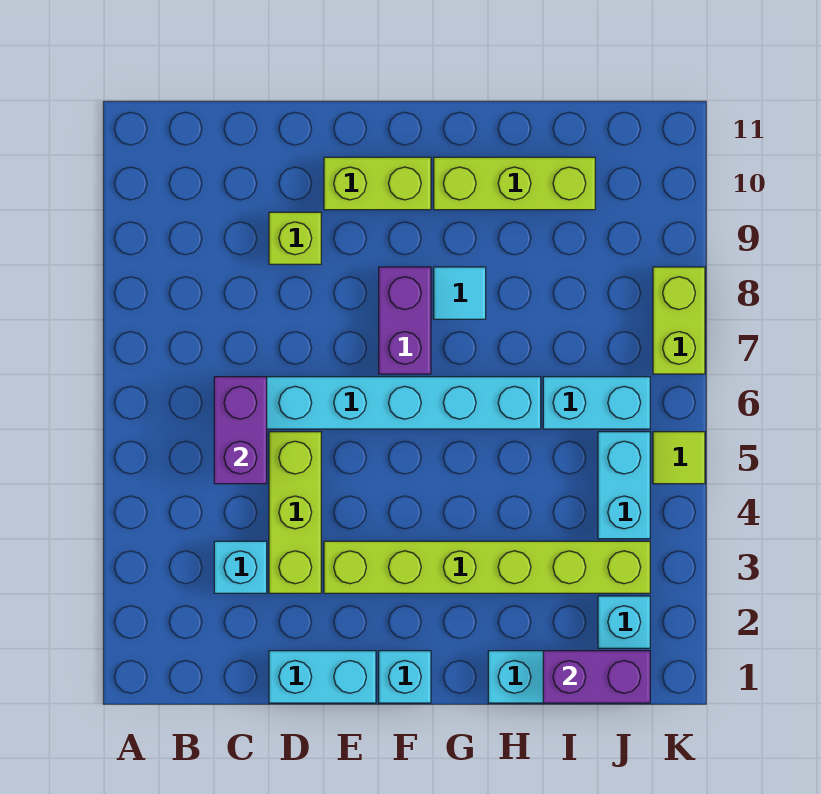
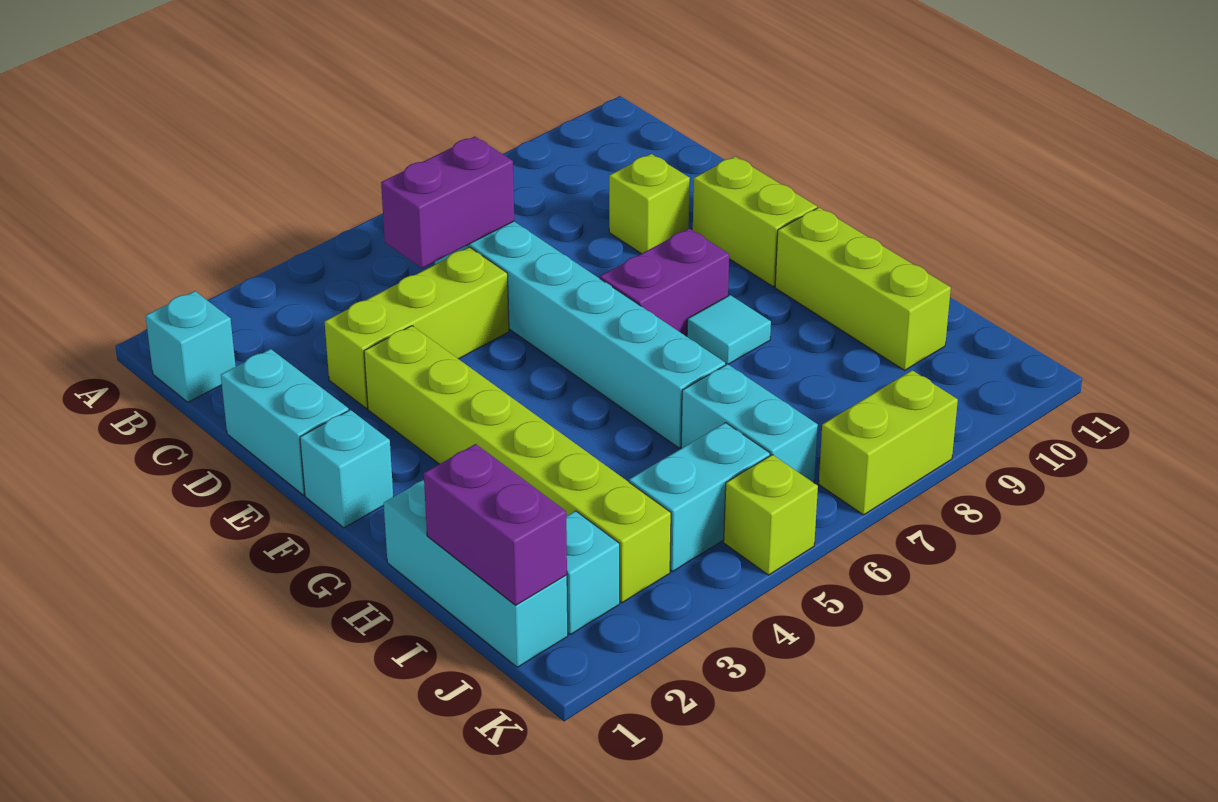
cyan brick C3 level 1 -> cyan brick B1 level 1
lime tile K5 level 1 -> lime brick K5 level 1

